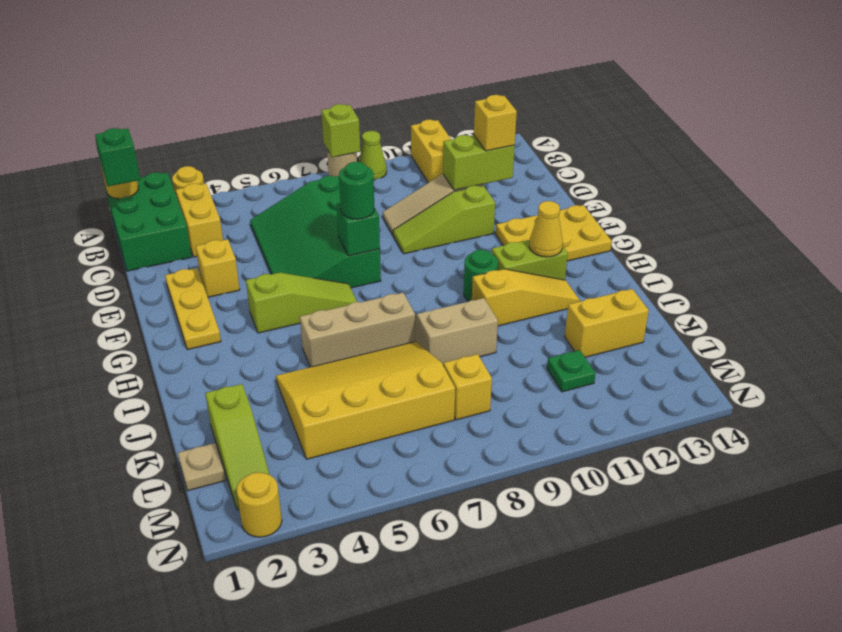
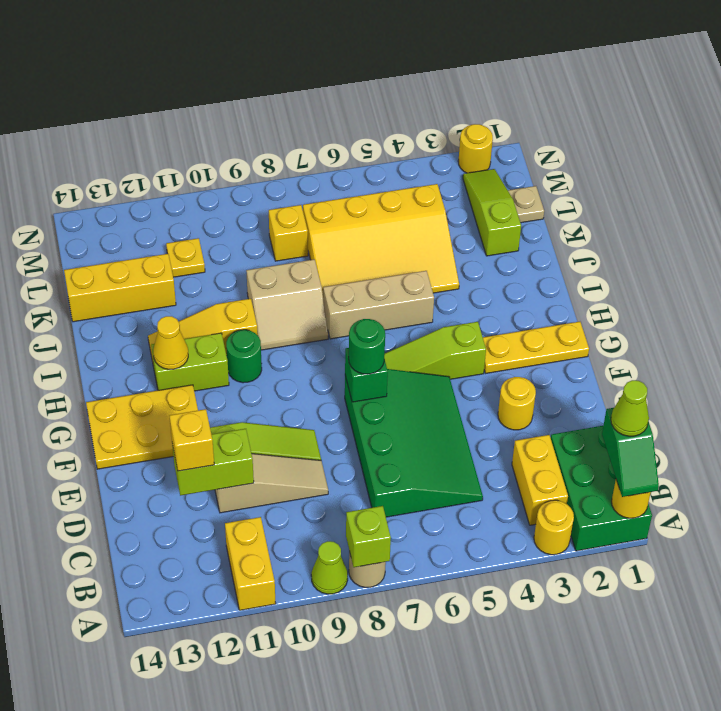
none -> lime cone B1 level 4
yellow plate E2:G2 level 1 -> yellow plate G1:G3 level 1
yellow brick E3 level 1 -> yellow round brick E3 level 1
yellow brick K12:K13 level 1 -> yellow brick K12:K14 level 1
green plate L11 level 1 -> yellow plate L11 level 1

